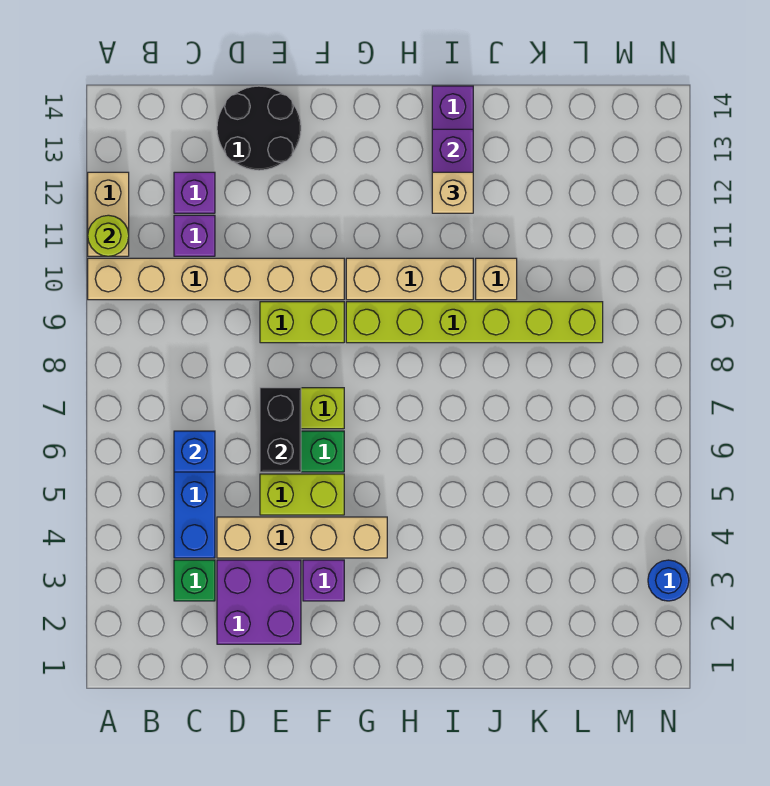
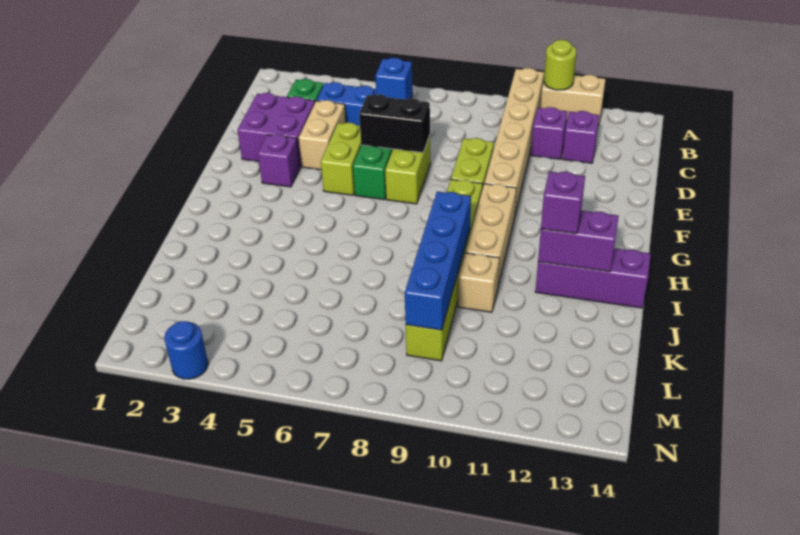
tan brick D4:G4 level 1 -> tan brick D4:E4 level 1
black round brick D13:E14 level 1 -> none
none -> blue brick I9:L9 level 2
tan brick I12 level 3 -> purple brick I12 level 3

